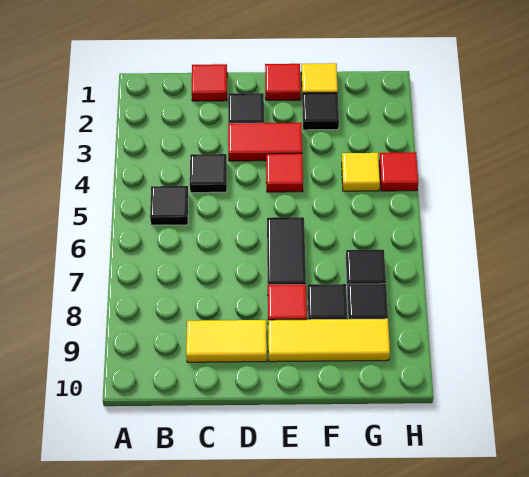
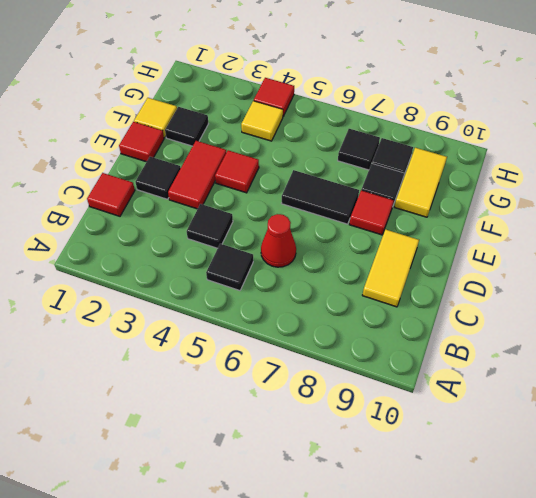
none -> red cone C6 level 1
yellow tile E9:G9 level 1 -> yellow tile F9:G9 level 1

